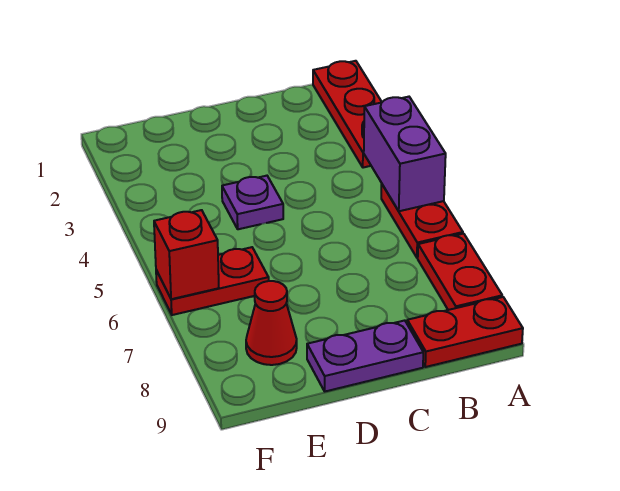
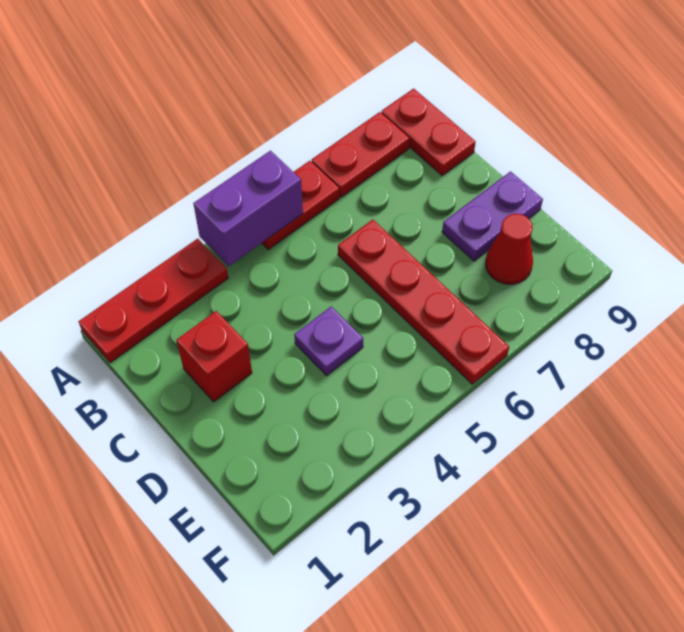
purple plate C9:D9 level 1 -> purple plate D8:D9 level 1
red plate E6:F6 level 1 -> red plate C6:F6 level 1
red brick F6 level 2 -> red brick C2 level 1

